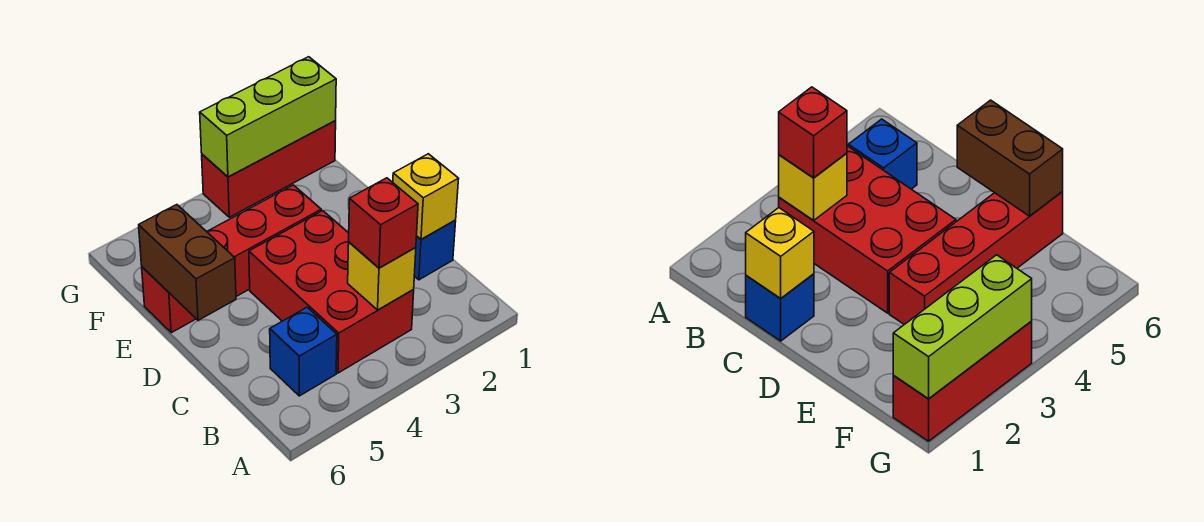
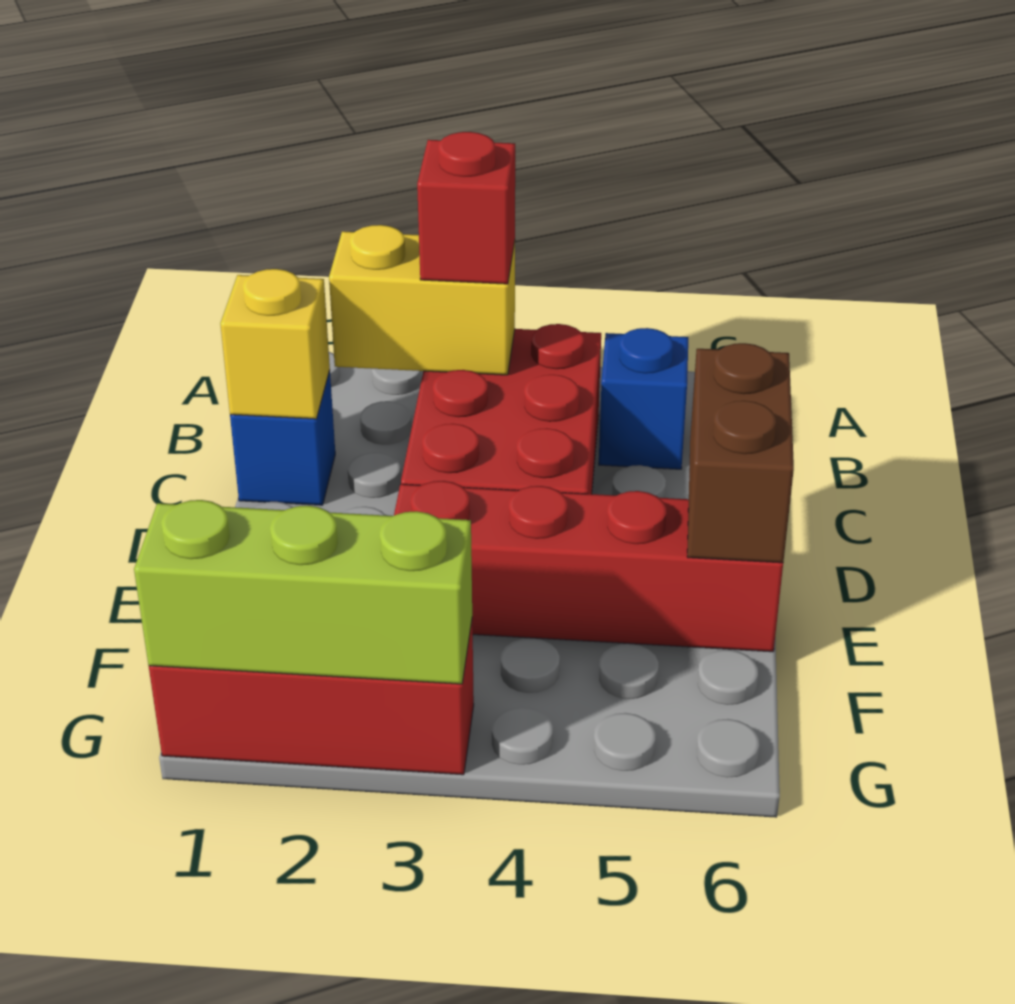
yellow brick B3 level 2 -> yellow brick B2:B3 level 2

